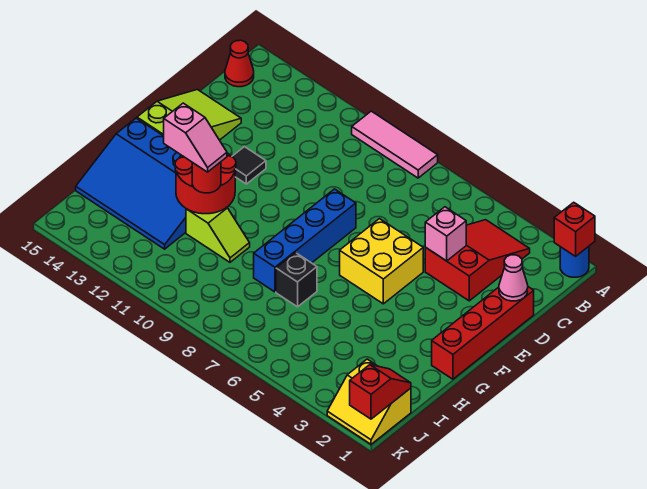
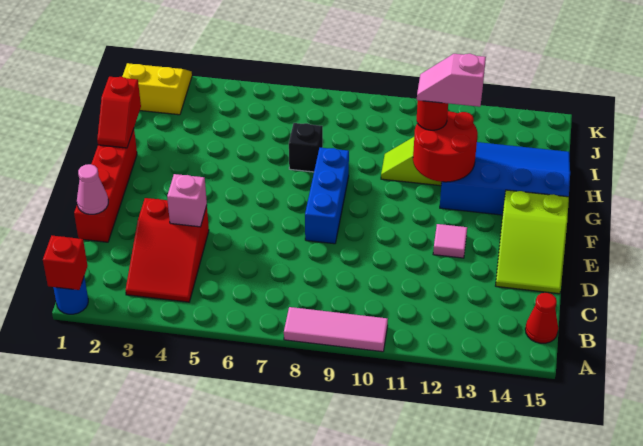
yellow brick E5:F6 level 1 -> none
blue brick E8:H8 level 1 -> blue brick E8:G8 level 1
black tile E12 level 1 -> pink tile E12 level 1
red slope J1:K1 level 2 top K -> red slope G1:H1 level 2 top H

